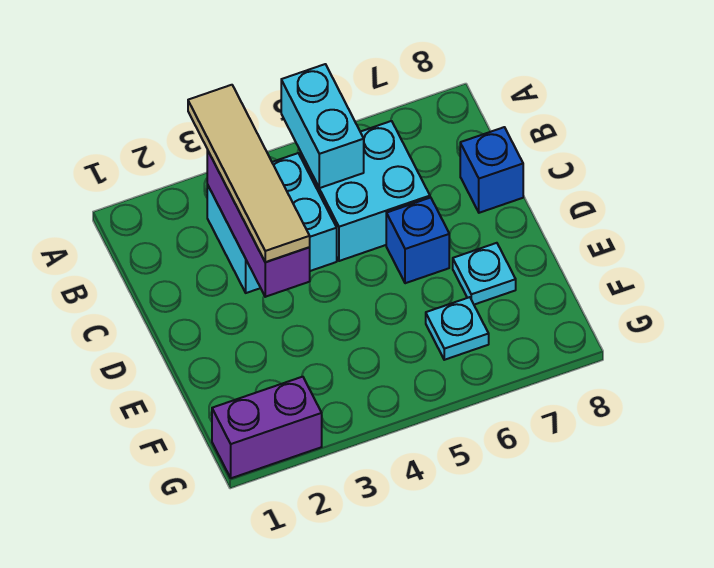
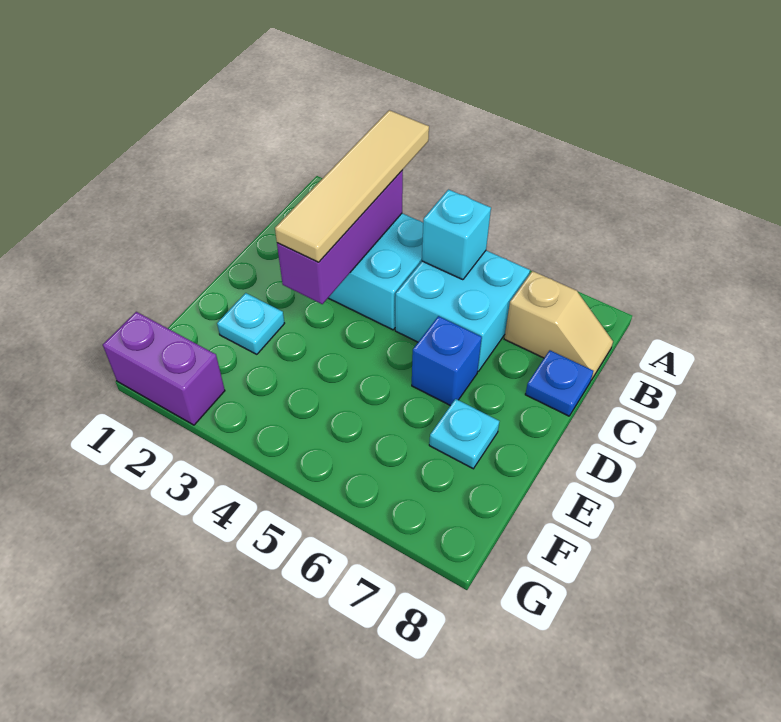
cyan brick A5:B5 level 2 -> cyan brick B5 level 2
none -> tan slope B7:B8 level 1 top 7
blue brick C8 level 1 -> blue plate C8 level 1
cyan plate F6 level 1 -> cyan plate E2 level 1

